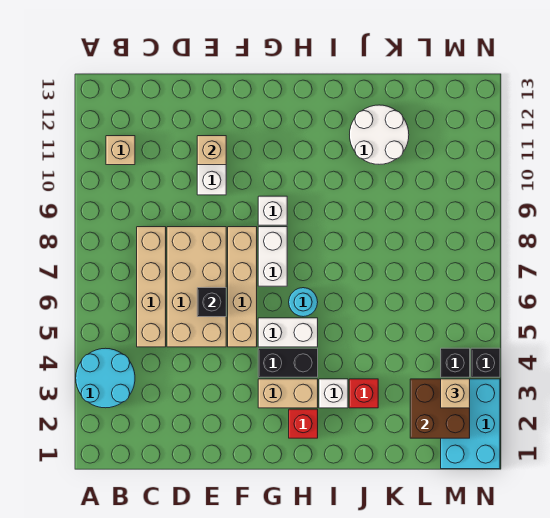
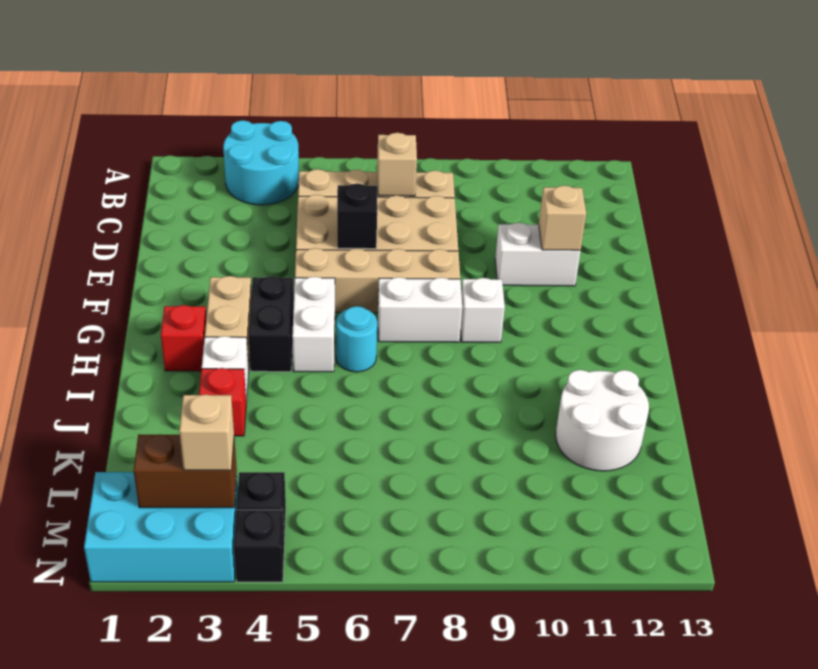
tan brick B11 level 1 -> tan brick C7 level 2
brown brick L2:M3 level 2 -> brown brick M2:M3 level 2

